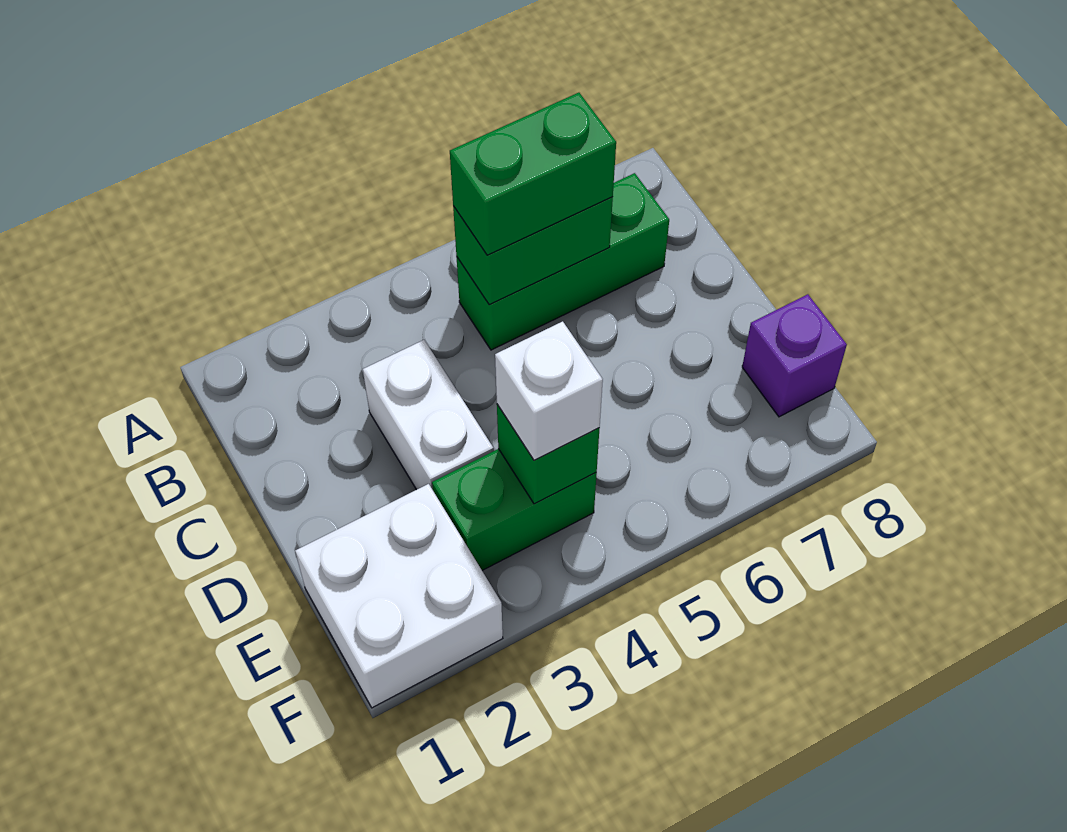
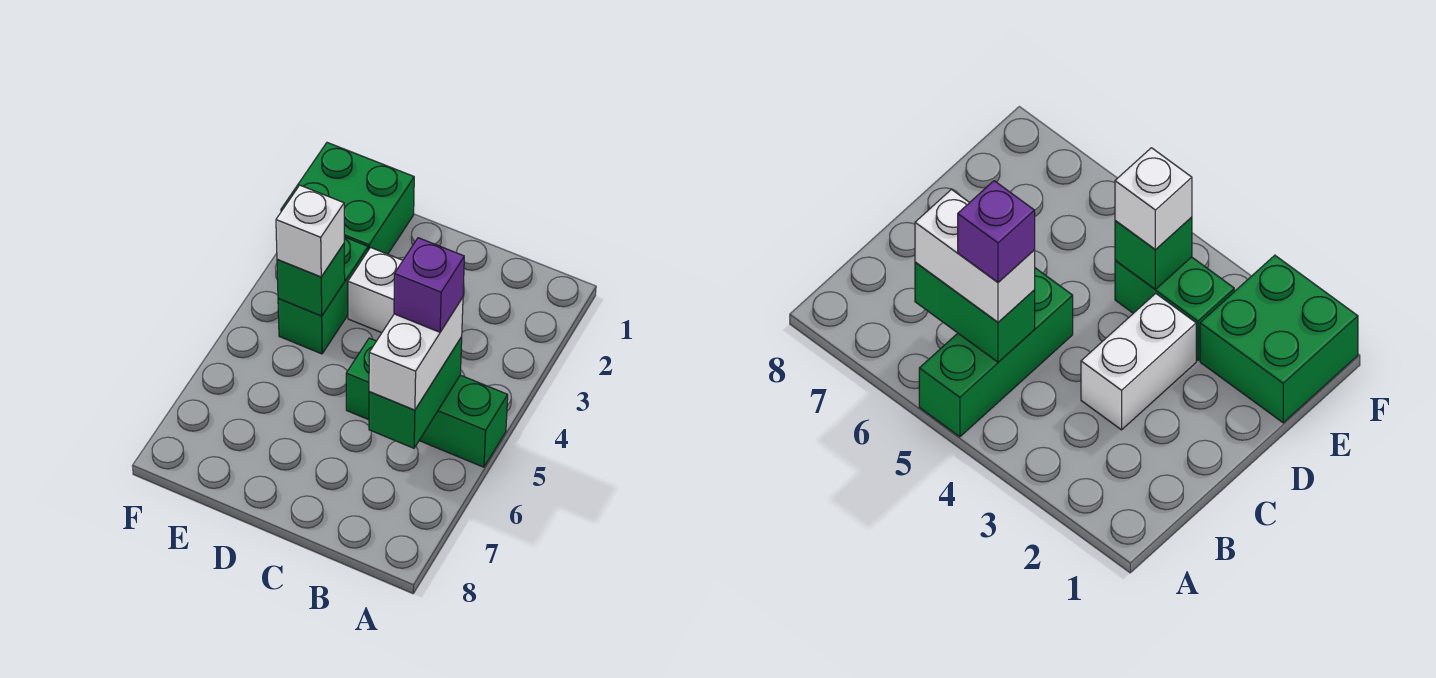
green brick B5:B7 level 1 -> green brick A5:C5 level 1
green brick B5:B6 level 3 -> white brick B5:B6 level 3
white brick E1:F2 level 1 -> green brick E1:F2 level 1
purple brick E8 level 1 -> purple brick B5 level 4

